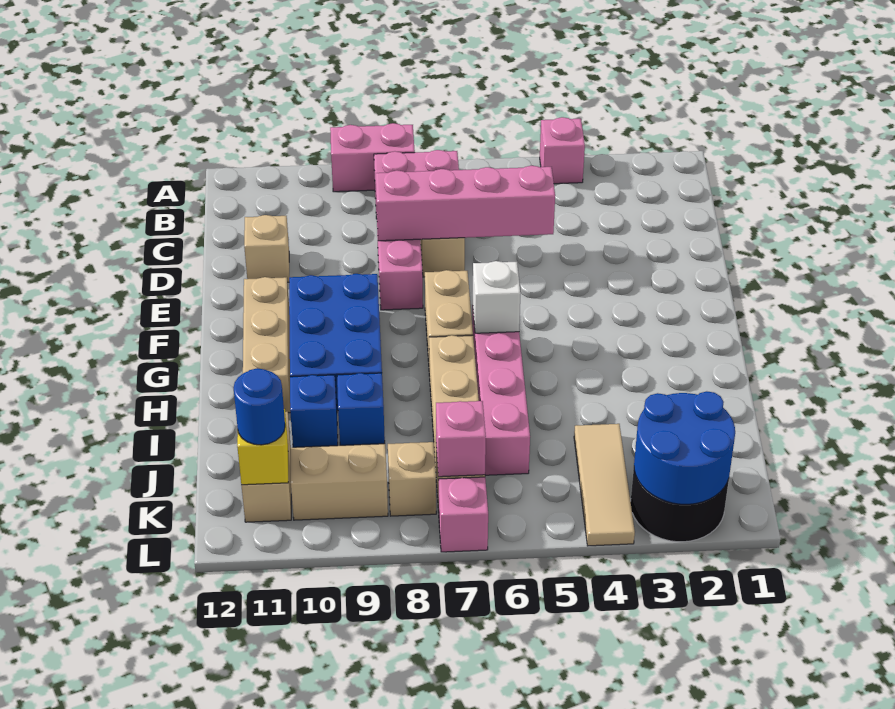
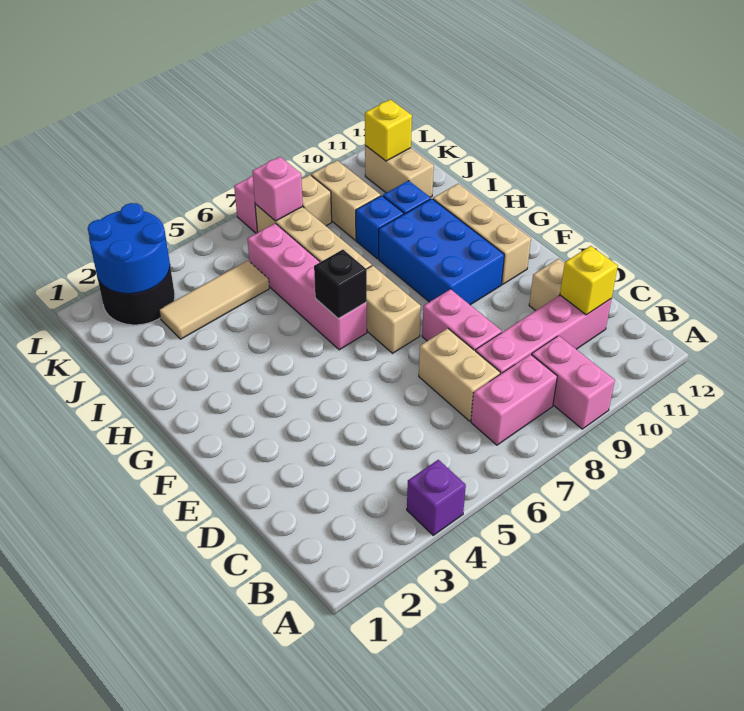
pink brick A4 level 1 -> purple brick A4 level 1
pink brick A8:A9 level 1 -> pink brick A9:B9 level 1
none -> yellow brick C11 level 2
pink brick D5:D8 level 2 -> pink brick C8:C11 level 1
white brick G6 level 2 -> black brick G6 level 2
tan tile J4:L4 level 1 -> tan tile J3:J5 level 1
tan brick K9:K10 level 1 -> tan brick J9:K9 level 1
blue round brick K11 level 3 -> none

